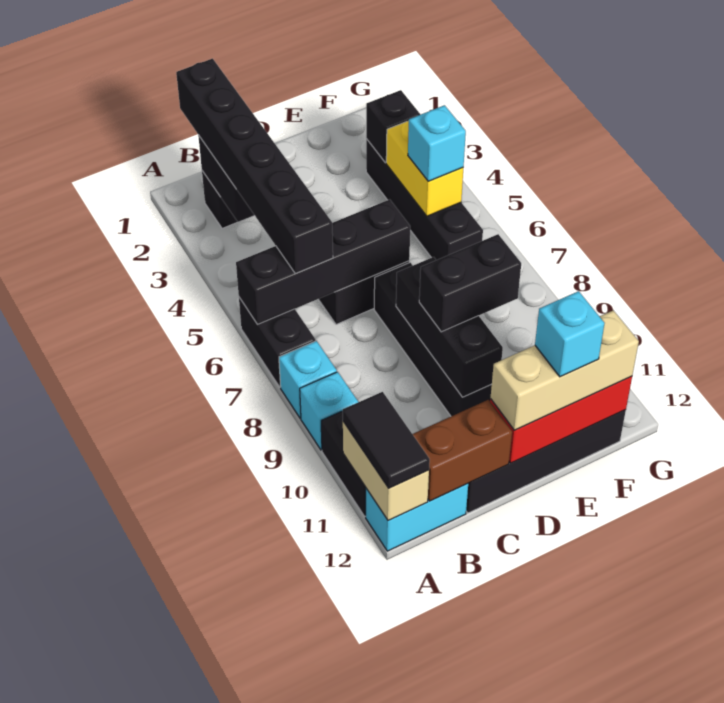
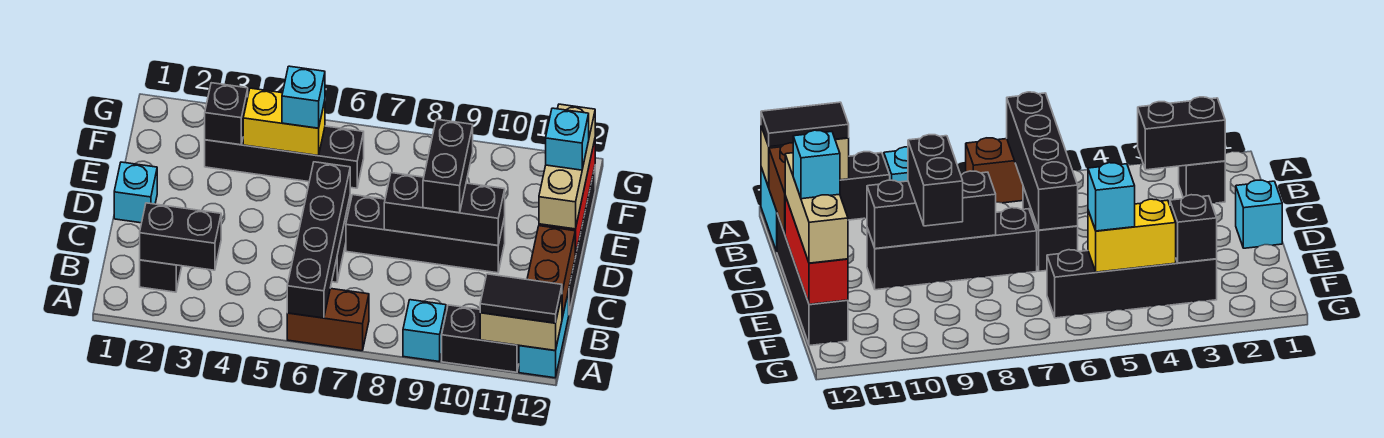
black brick A6:A7 level 1 -> brown brick A6:A7 level 1
cyan brick A8 level 1 -> cyan brick D1 level 1
black brick B1:B6 level 3 -> none

